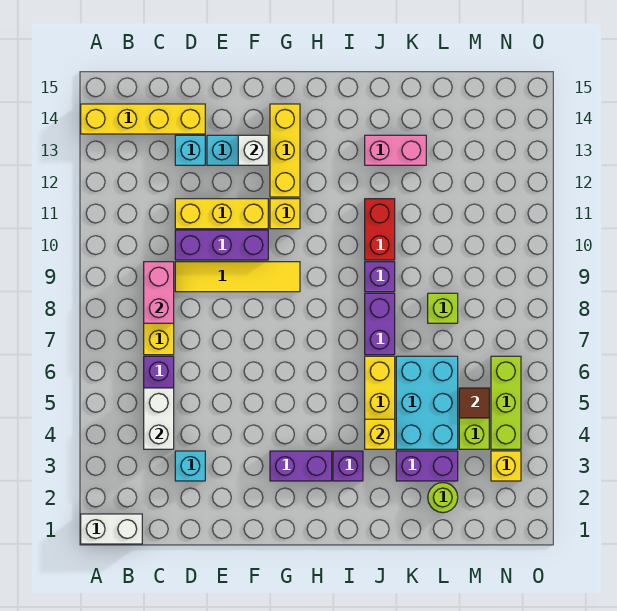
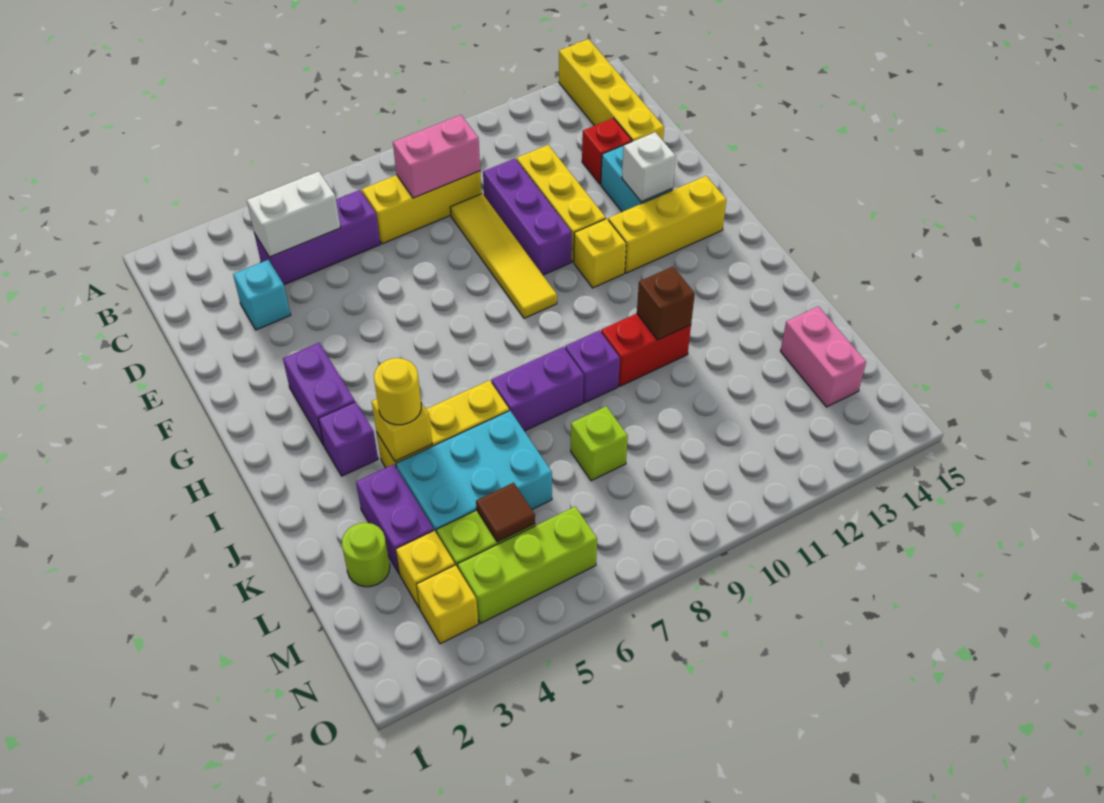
white brick A1:B1 level 1 -> none
cyan brick D13 level 1 -> red brick D13 level 1
none -> yellow round brick J4 level 3
none -> brown brick J11 level 2
pink brick J13:K13 level 1 -> pink brick L14:M14 level 1
none -> yellow brick M3 level 1

